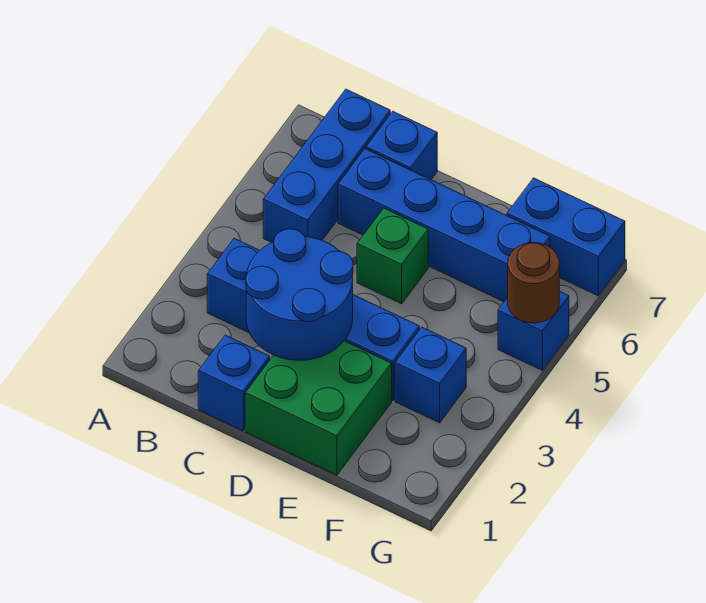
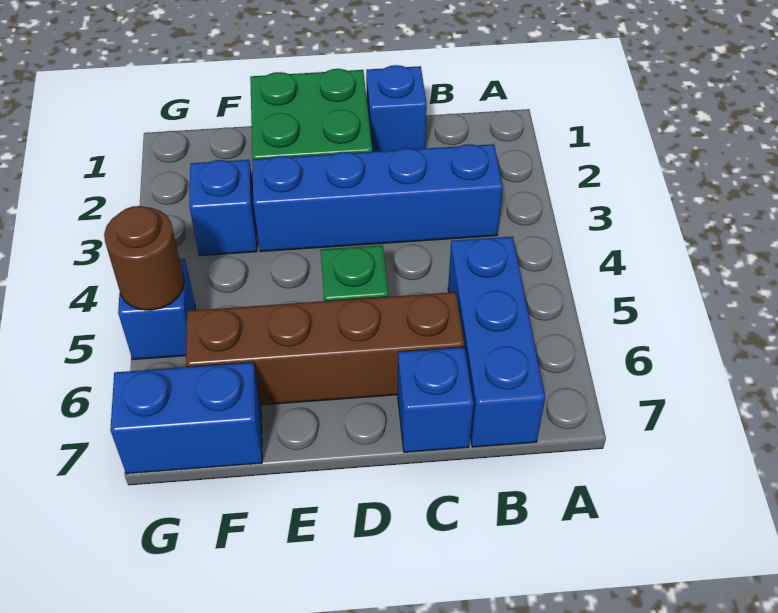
blue round brick C2:D3 level 2 -> none
blue brick C6:F6 level 1 -> brown brick C6:F6 level 1

